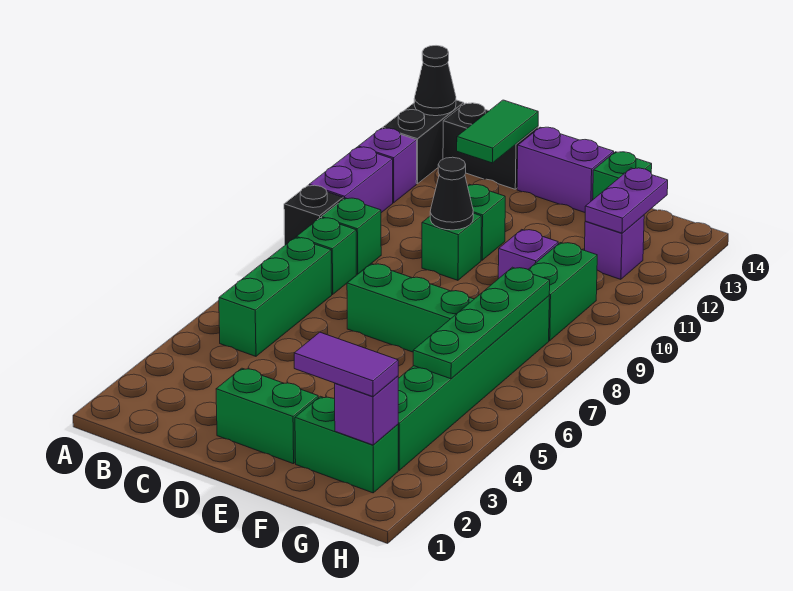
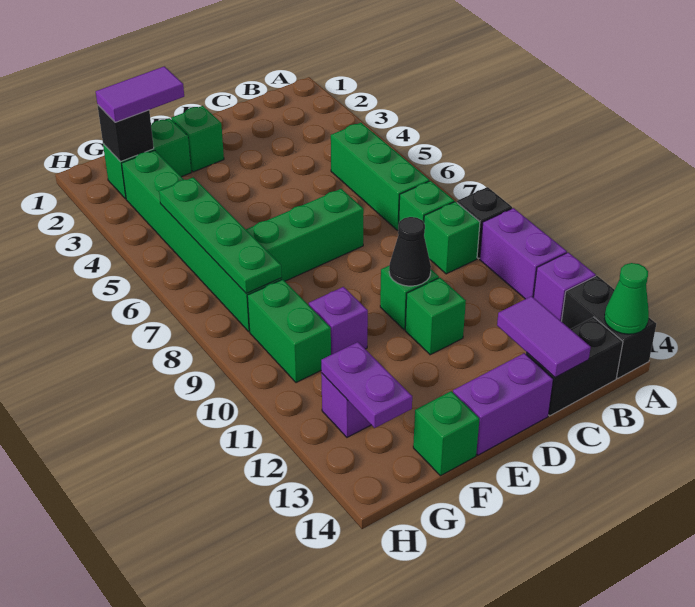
black cone A14 level 2 -> green cone A14 level 2
green tile C13:C14 level 2 -> purple tile C13:C14 level 2
green brick D2:E2 level 1 -> green brick E2 level 1
purple brick G2 level 2 -> black brick G2 level 2

